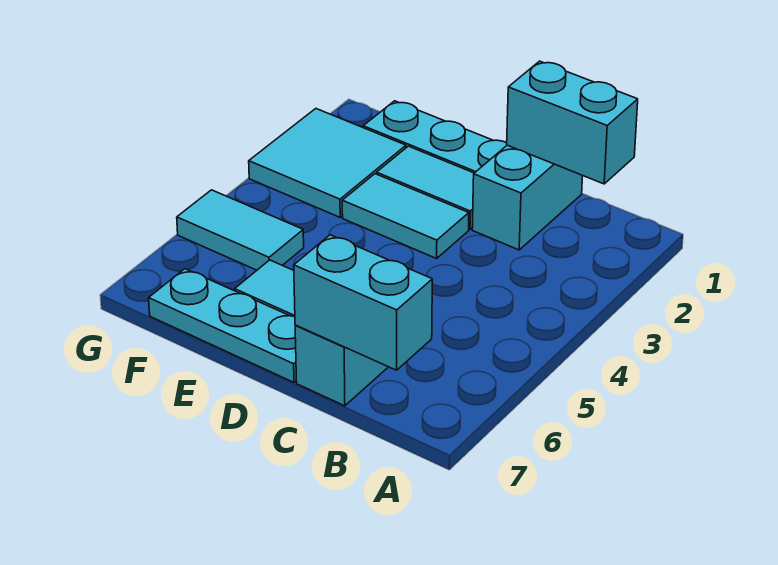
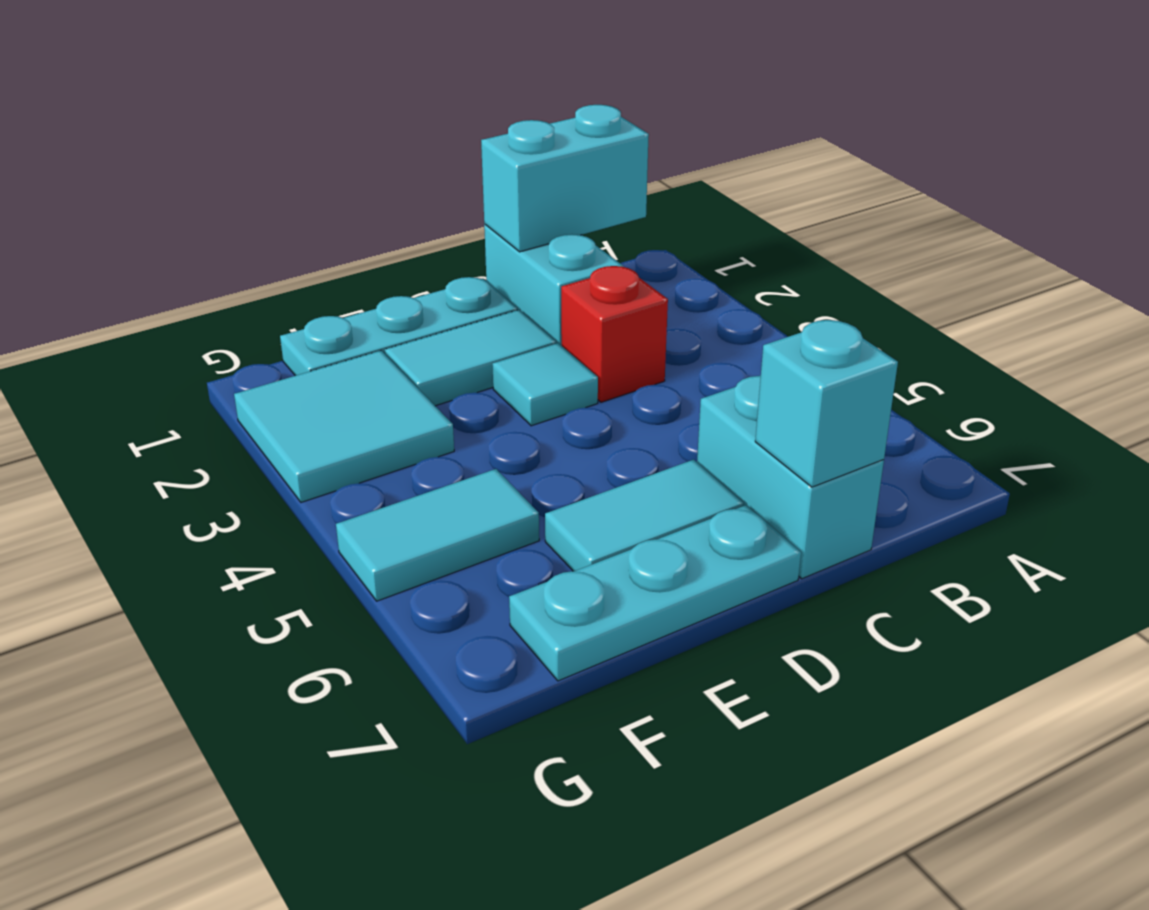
cyan brick B7:C7 level 2 -> cyan brick C7 level 2
none -> red brick C3 level 1
cyan tile D3:E3 level 1 -> cyan tile D3 level 1

